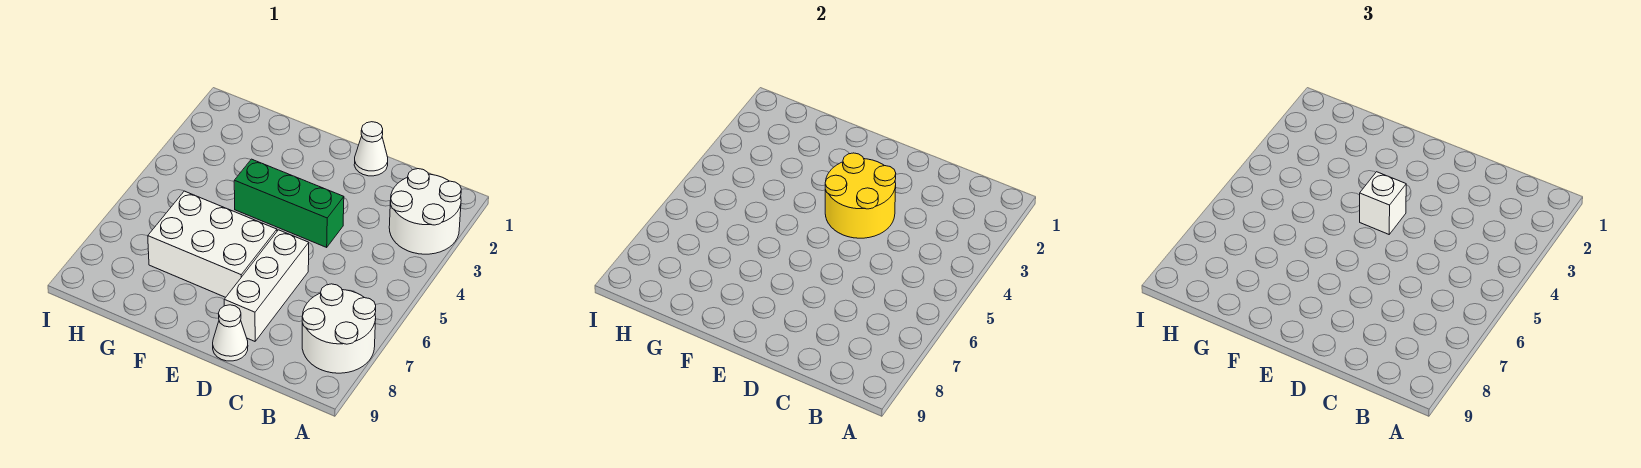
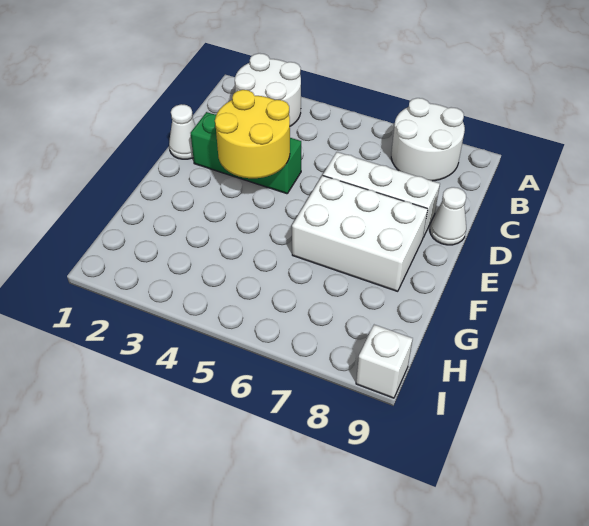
green brick D4:F4 level 1 -> green brick D2:D4 level 1
white brick E4 level 3 -> white brick I9 level 1
white brick E6:G7 level 1 -> white brick E6:F8 level 1

